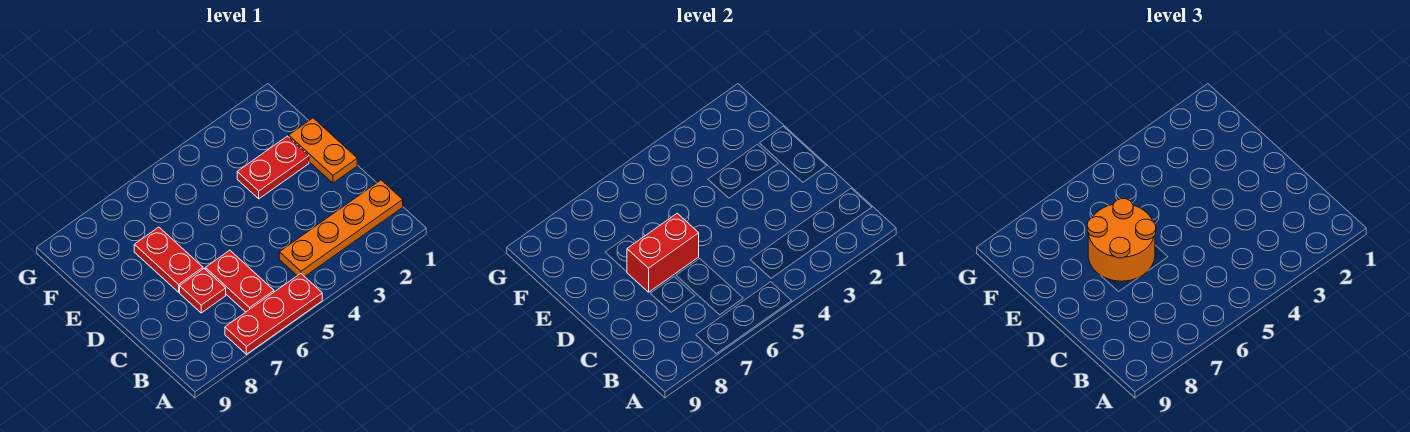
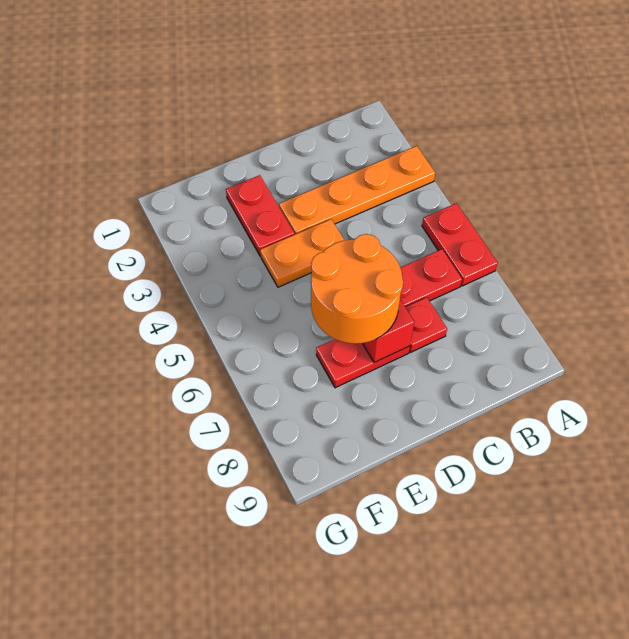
red plate A5:A7 level 1 -> red plate A5:A6 level 1
orange plate B1:B4 level 1 -> orange plate A3:D3 level 1
orange plate D1:E1 level 1 -> orange plate D4:E4 level 1

